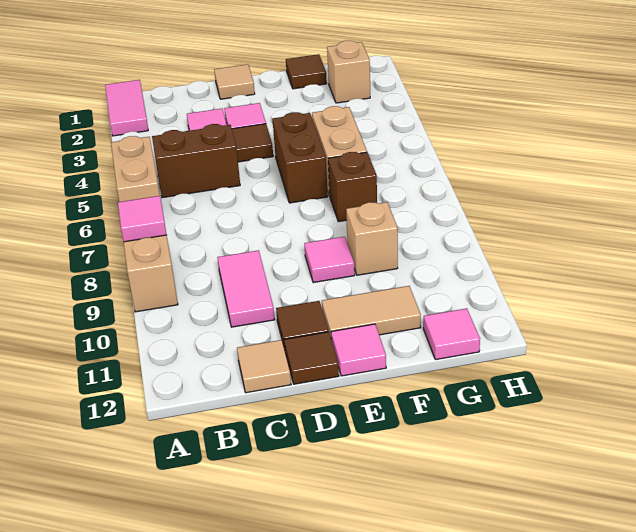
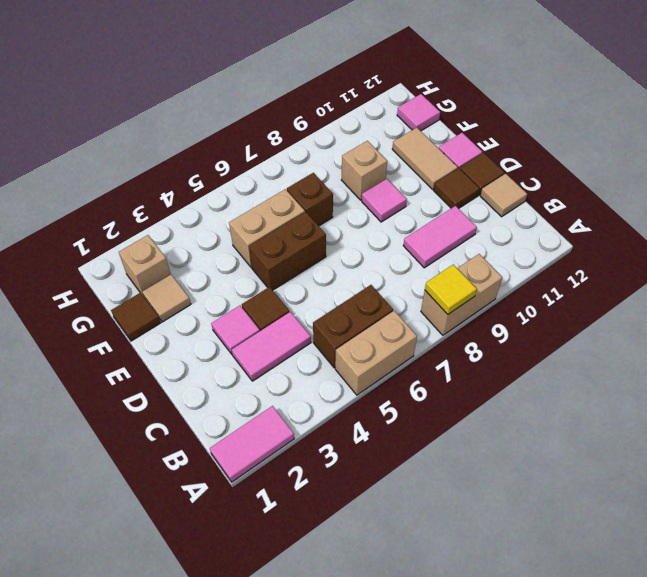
pink tile A8 level 2 -> yellow tile A8 level 2
brown brick B5:C5 level 1 -> brown brick B5:B6 level 1
tan tile D1 level 1 -> tan tile F2 level 1

